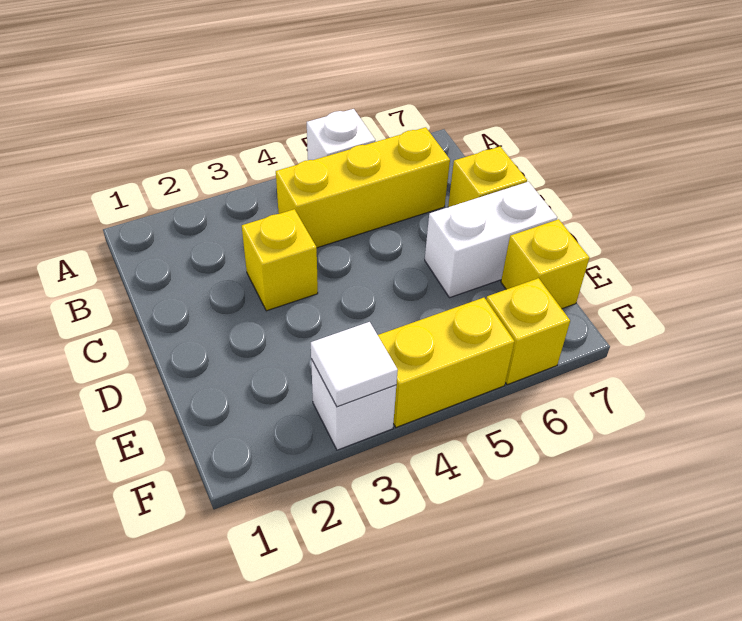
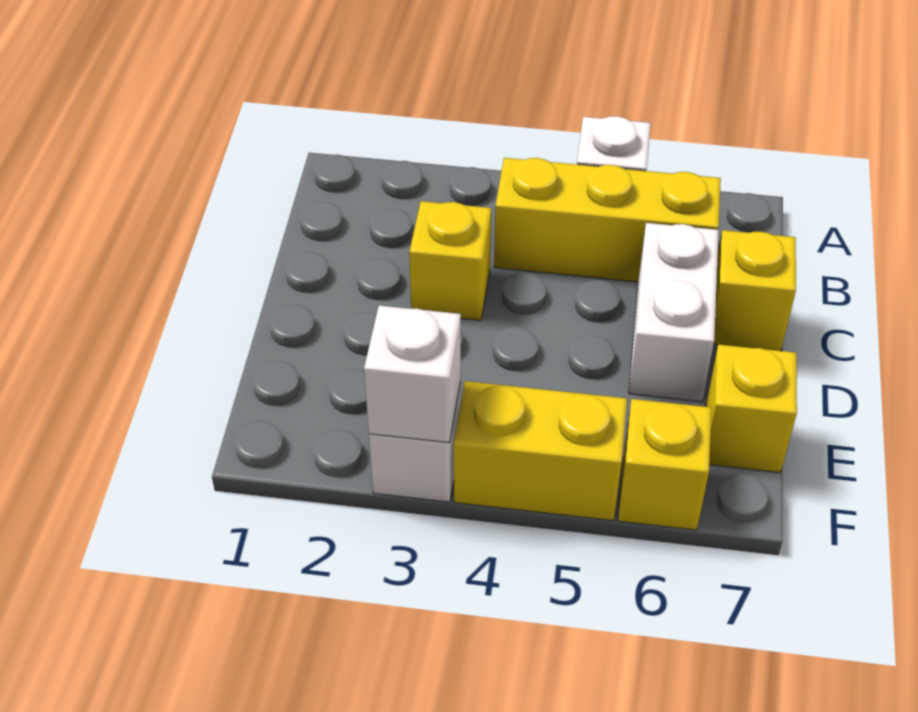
white brick D6:D7 level 1 -> white brick C6:D6 level 1
white tile F3 level 2 -> white brick F3 level 2

